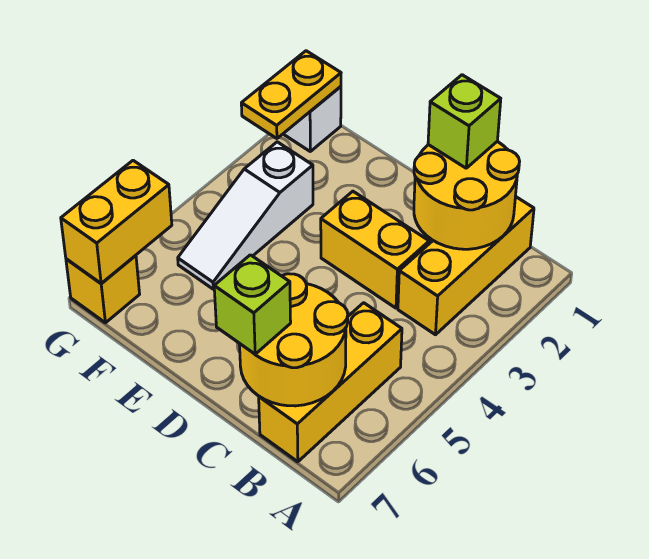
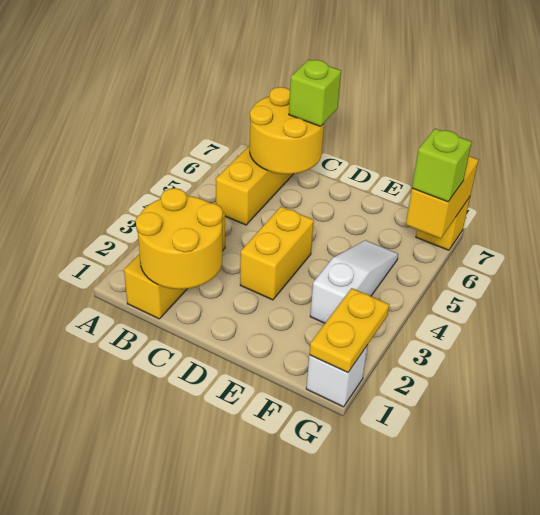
lime brick C1 level 3 -> lime brick G6 level 3
yellow brick C3:D3 level 1 -> yellow brick D3:D4 level 1

